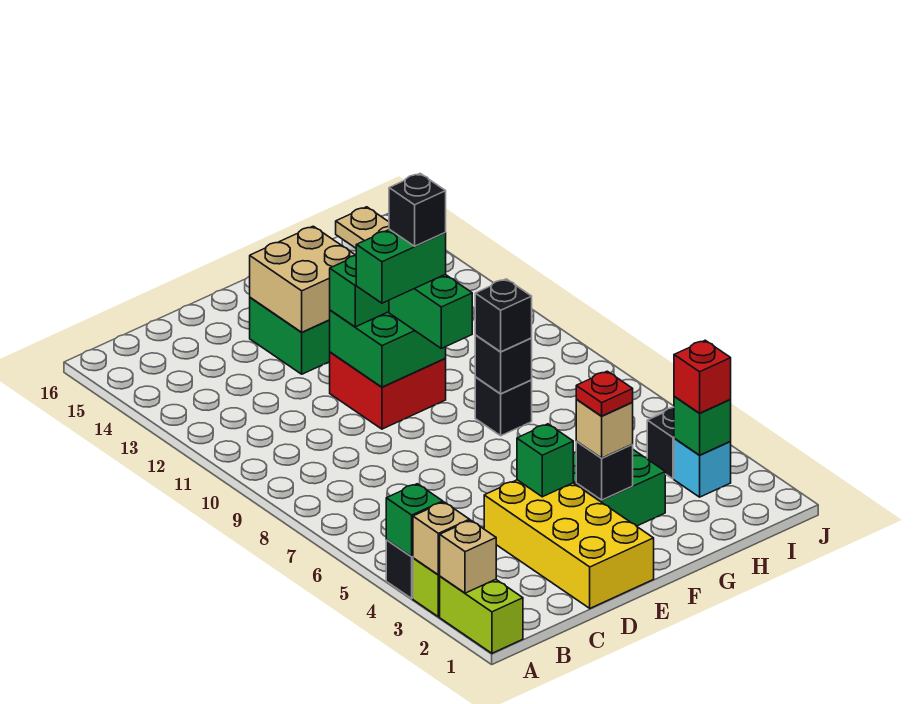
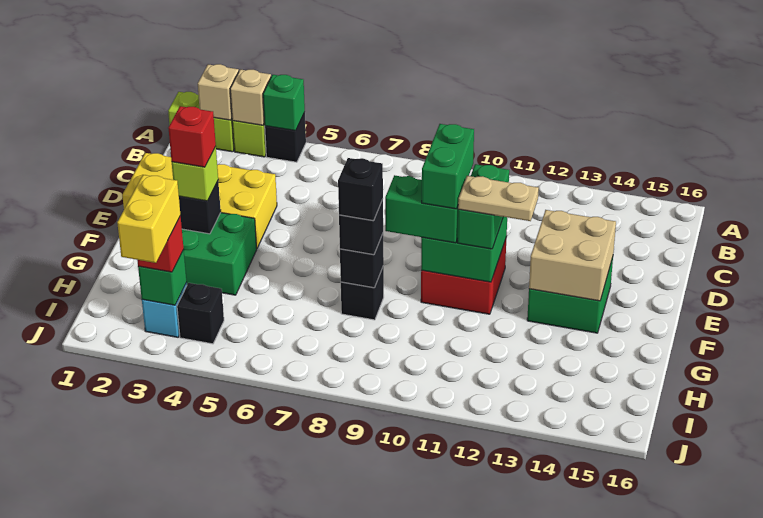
green brick E4 level 2 -> none
tan brick F3 level 3 -> lime brick F3 level 3
red plate F3 level 4 -> red brick F3 level 4
black brick F10 level 5 -> black brick G8 level 4
none -> yellow brick I3:J3 level 4

